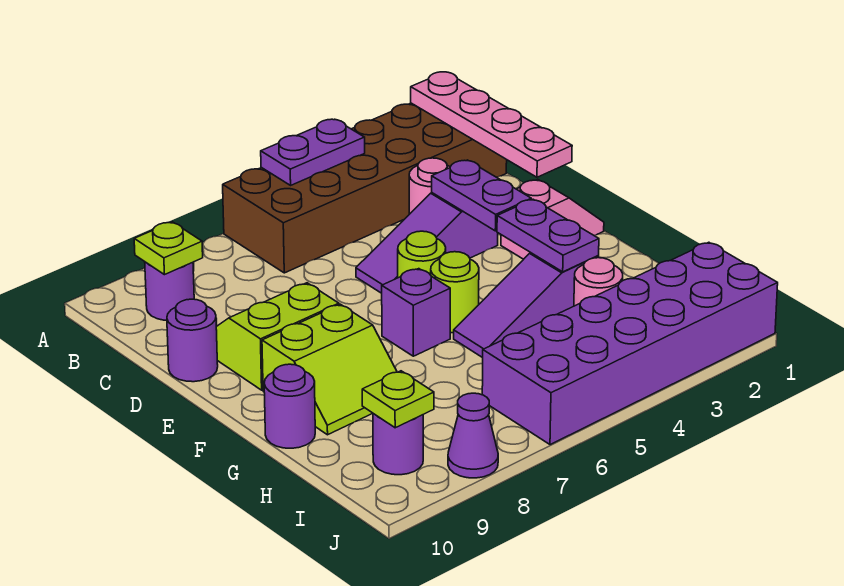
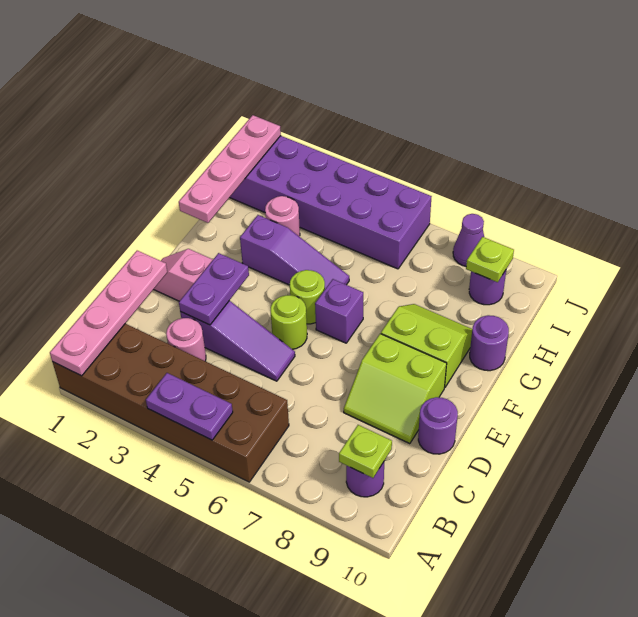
purple plate F3:G3 level 2 -> none
none -> pink plate G1:J1 level 2

